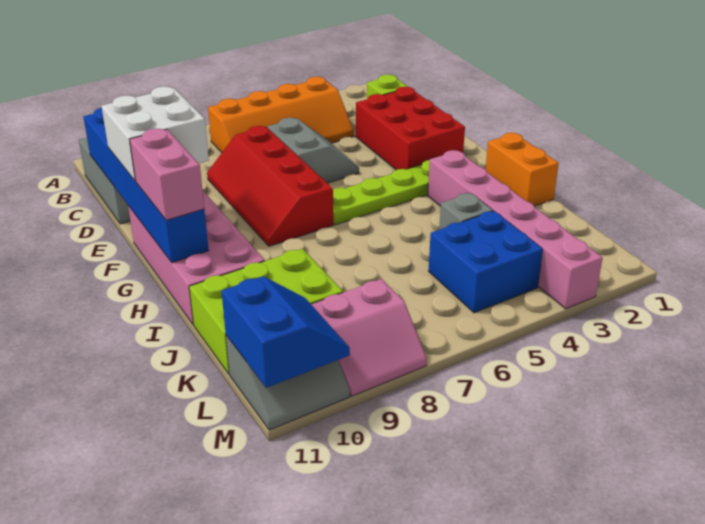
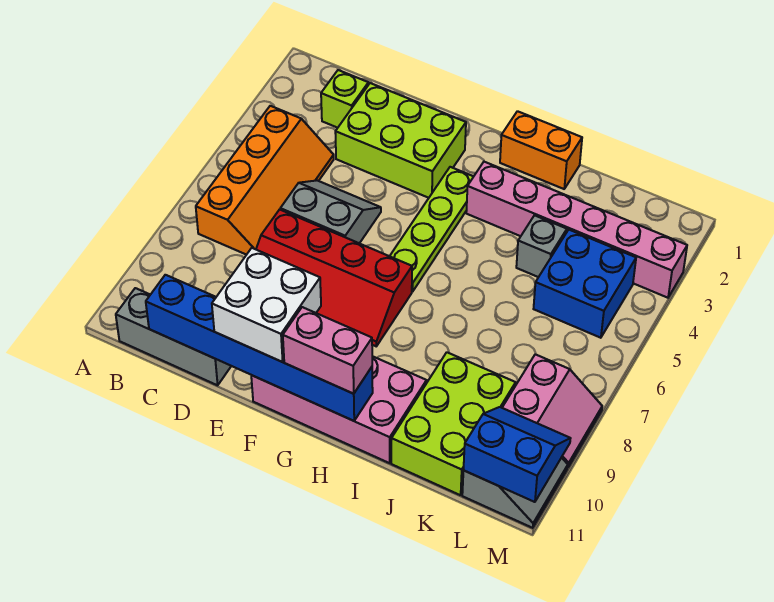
red brick D2:F3 level 1 -> lime brick D2:F3 level 1

